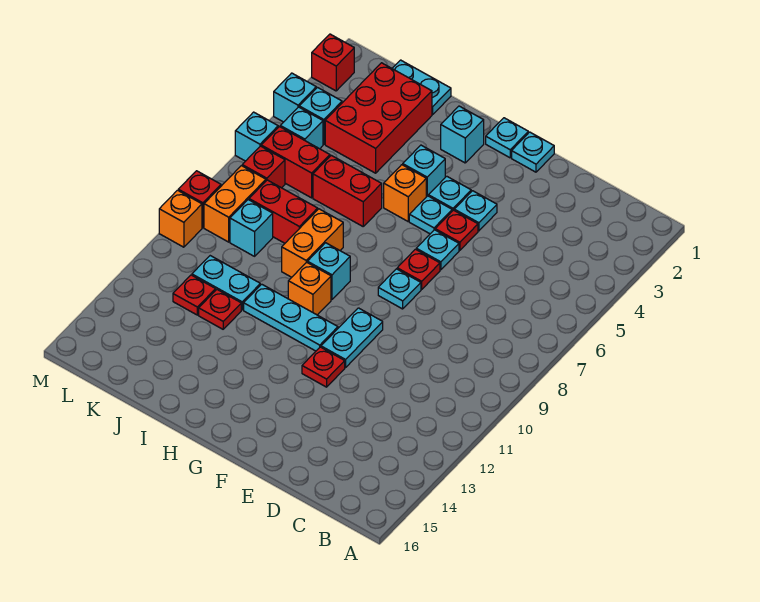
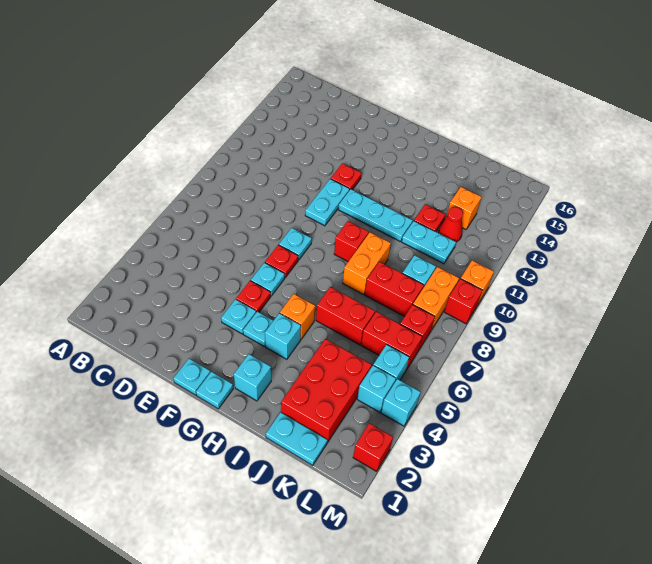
cyan plate G5 level 1 -> none
cyan brick H9 level 1 -> red brick H9 level 1
orange brick H10 level 1 -> orange brick K13 level 1
red plate K12 level 1 -> red cone K12 level 1
cyan brick M6 level 1 -> none

